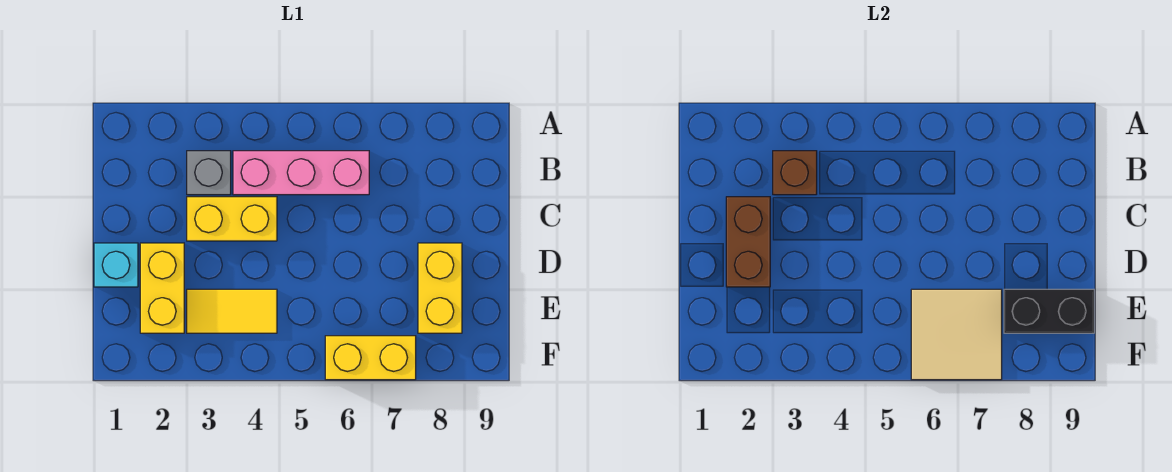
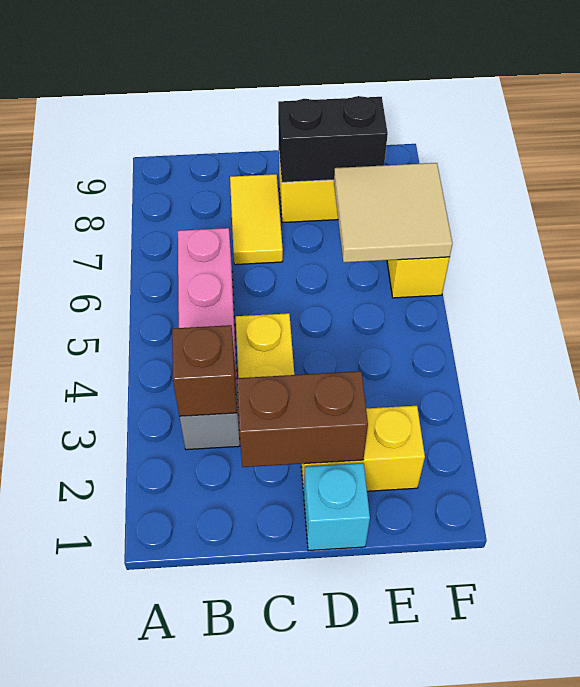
yellow tile E3:E4 level 1 -> yellow tile C7:C8 level 1
black brick E8:E9 level 2 -> black brick D8:E8 level 2

